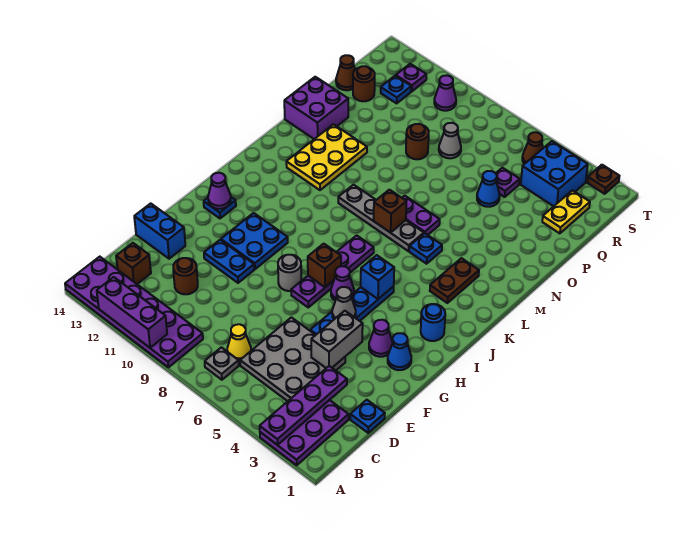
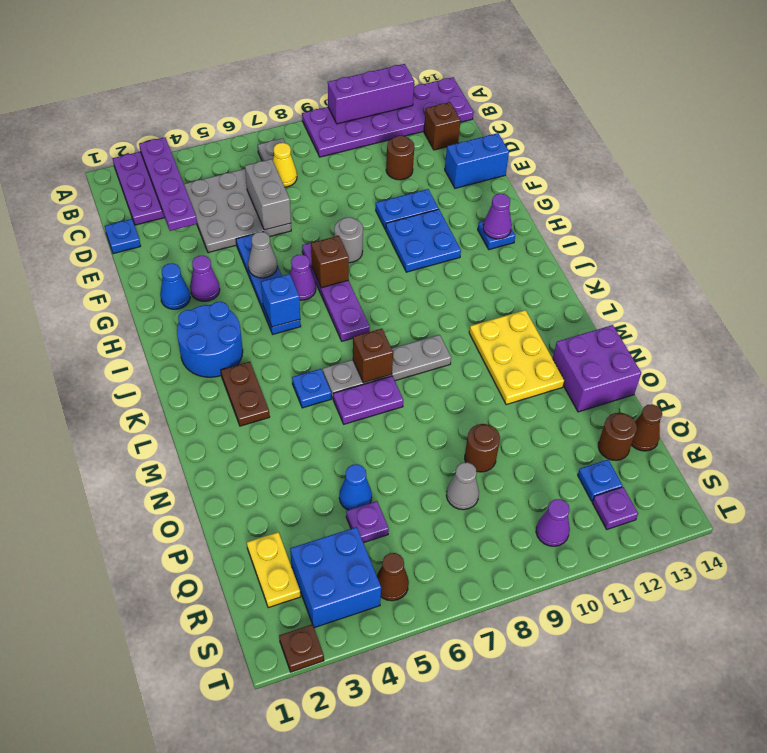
grey brick E4:F4 level 2 -> grey brick D6:E6 level 2
blue round brick I2 level 1 -> blue round brick I2:J3 level 1

